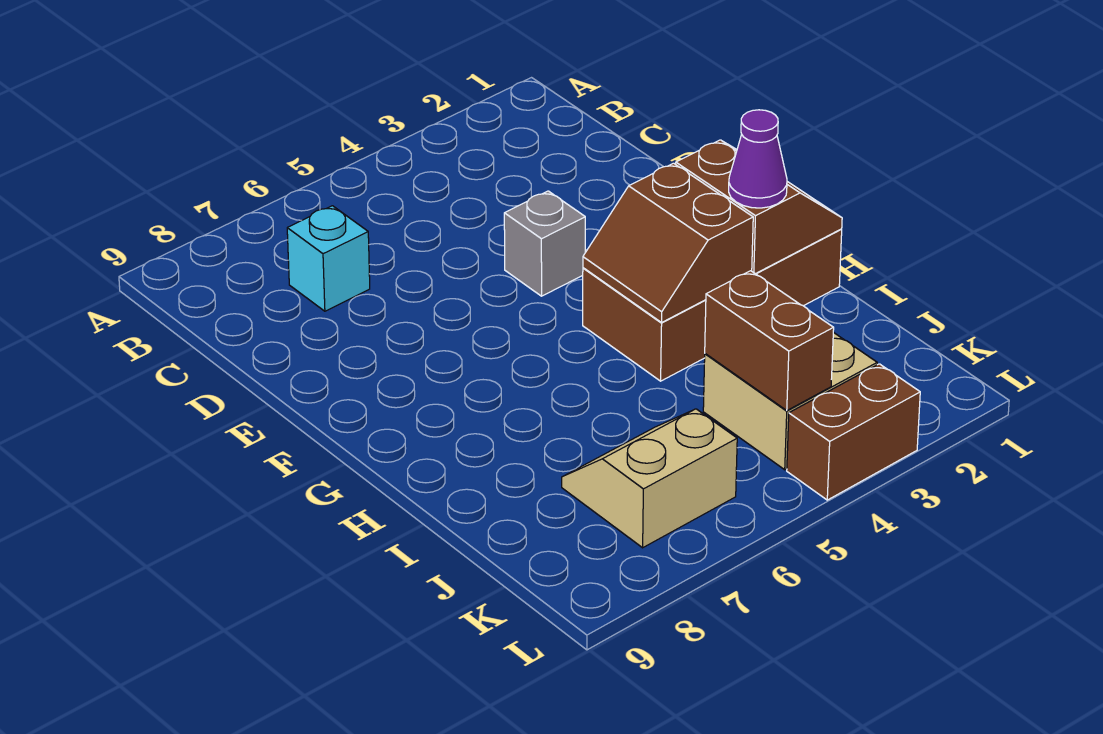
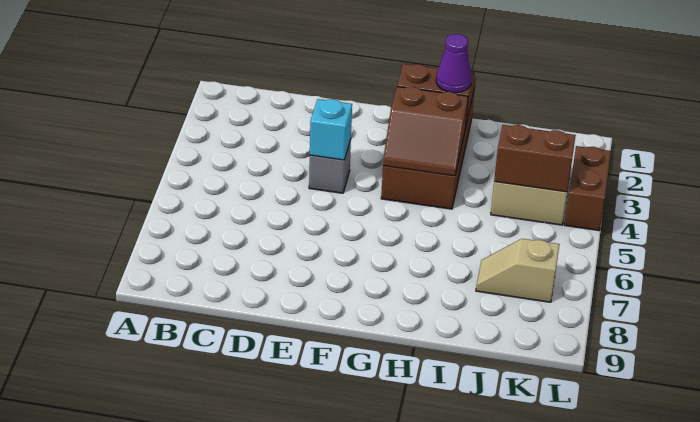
cyan brick C7 level 1 -> cyan brick E4 level 2
tan slope J6:K7 level 1 top K -> tan slope J7:K7 level 1 top K

